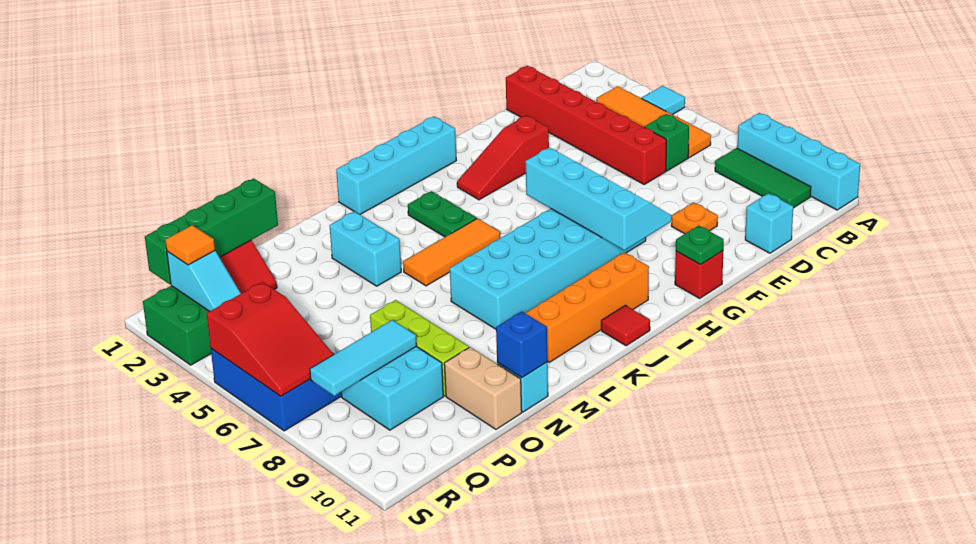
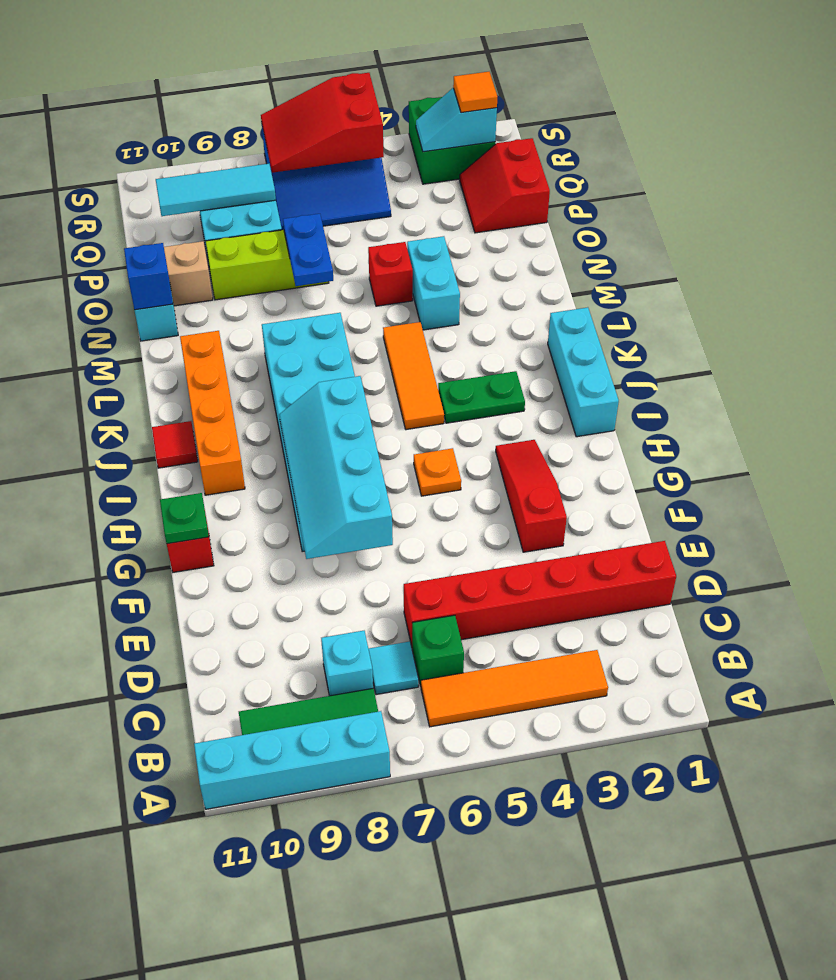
cyan tile A4 level 1 -> cyan tile C7 level 1
cyan brick D11 level 1 -> cyan brick C8 level 1
orange plate E9 level 1 -> orange plate H5 level 1
cyan slope G6:H9 level 2 top H -> cyan slope F7:I8 level 2 top 7
cyan brick H1:K1 level 1 -> cyan brick I1:K1 level 1
cyan brick M3:M4 level 1 -> cyan brick M4:N4 level 1
none -> red brick N5 level 1
none -> blue plate N7:O7 level 2
green brick O1:R1 level 2 -> none
cyan tile P8:R8 level 2 -> cyan tile Q8:Q10 level 2

